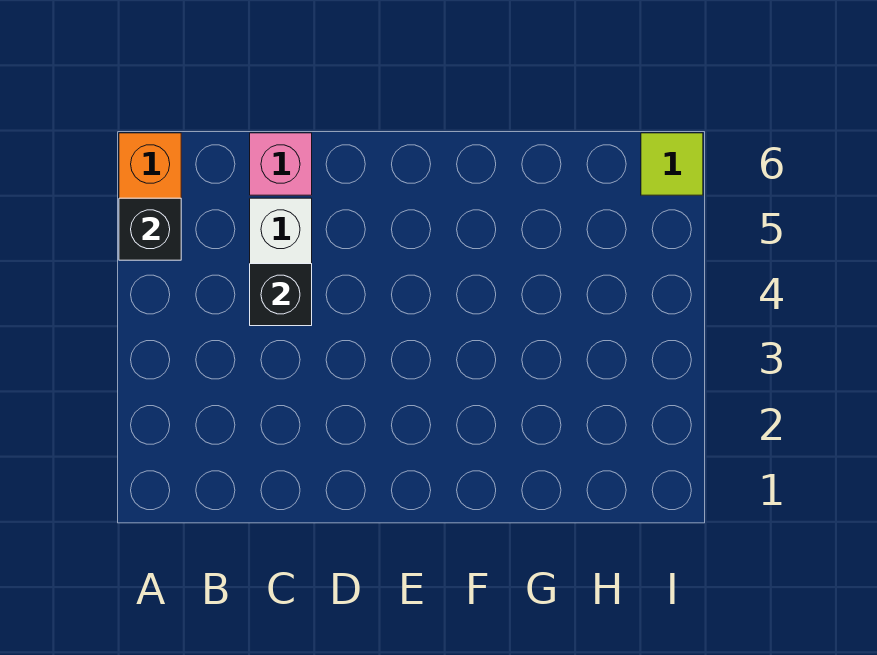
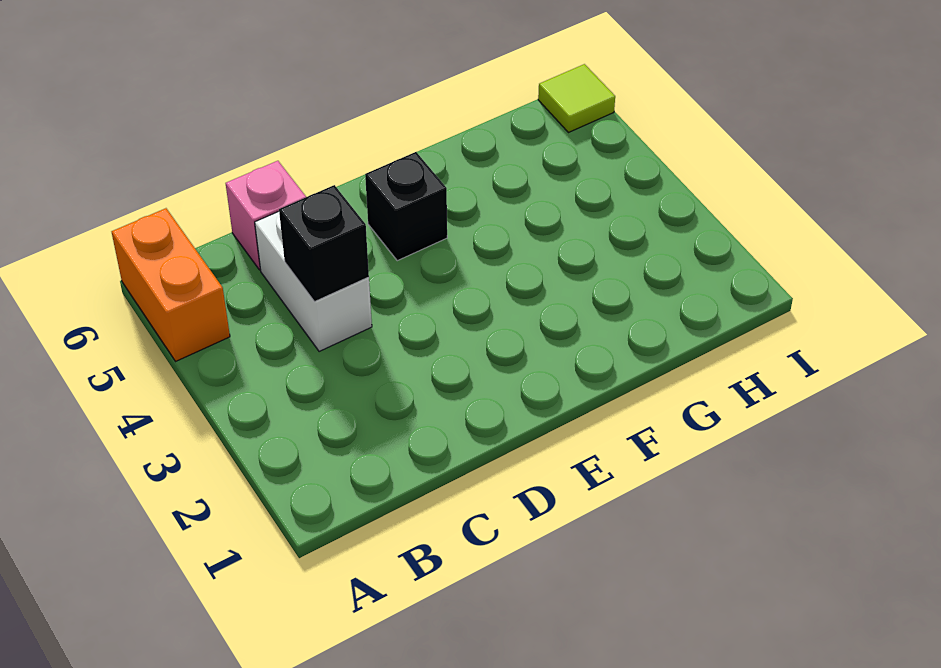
black brick A5 level 2 -> black brick E5 level 1

